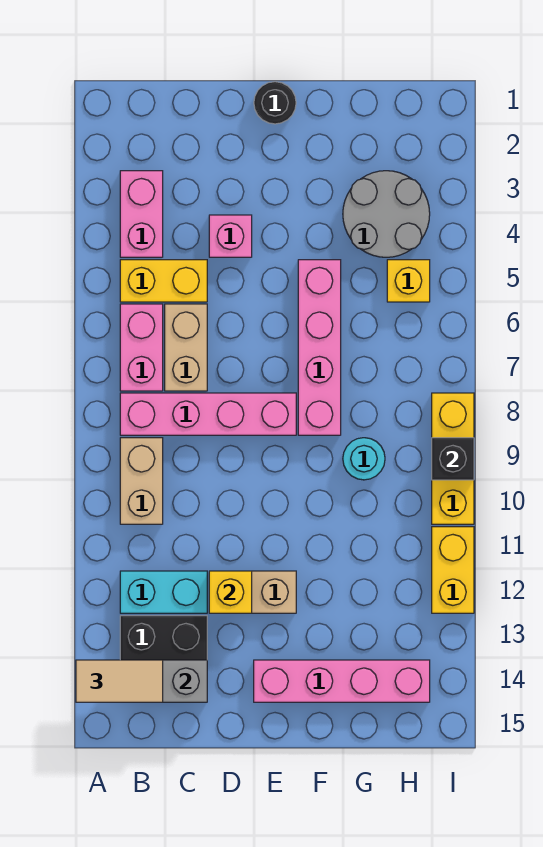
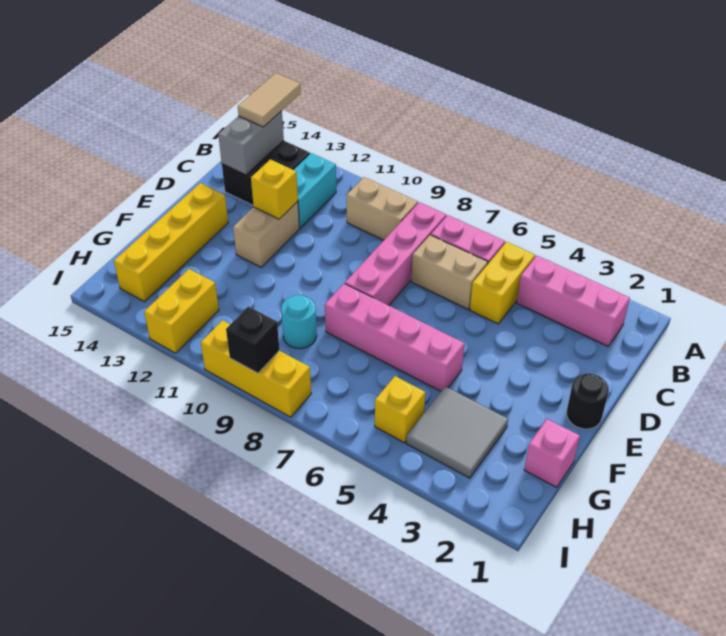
pink brick B3:B4 level 1 -> pink brick B2:B4 level 1
pink brick D4 level 1 -> pink brick G1 level 1
pink brick E14:H14 level 1 -> yellow brick E14:H14 level 1
grey round brick G3:H4 level 1 -> grey tile G3:H4 level 1
yellow brick I11:I12 level 1 -> yellow brick H12:I12 level 1

